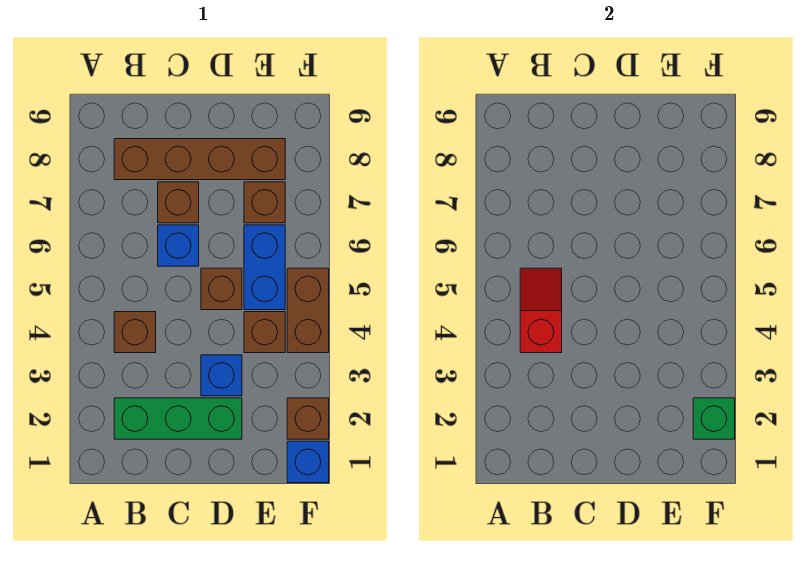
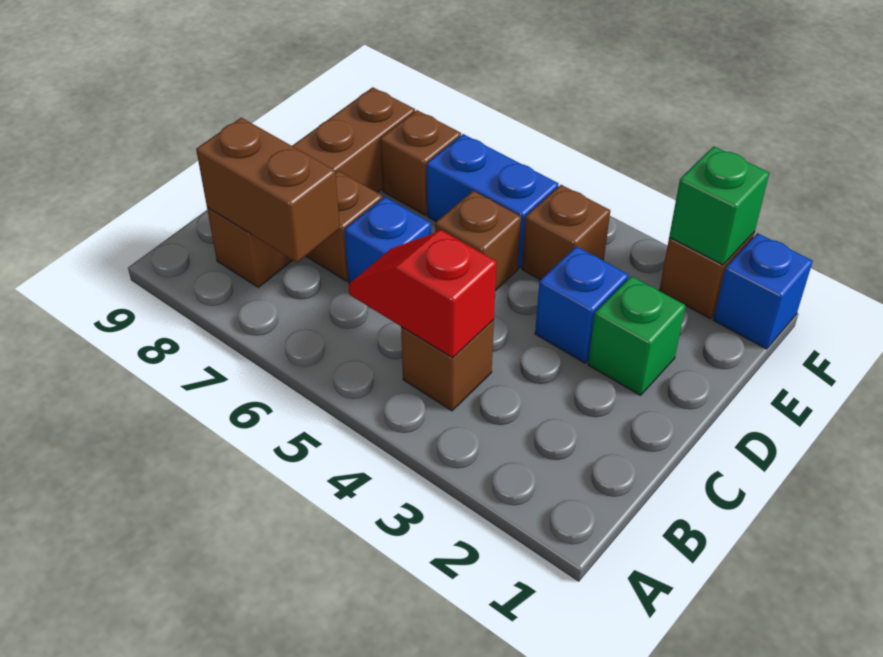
green brick B2:D2 level 1 -> green brick D2 level 1
brown brick F4:F5 level 1 -> brown brick B7:B8 level 2

